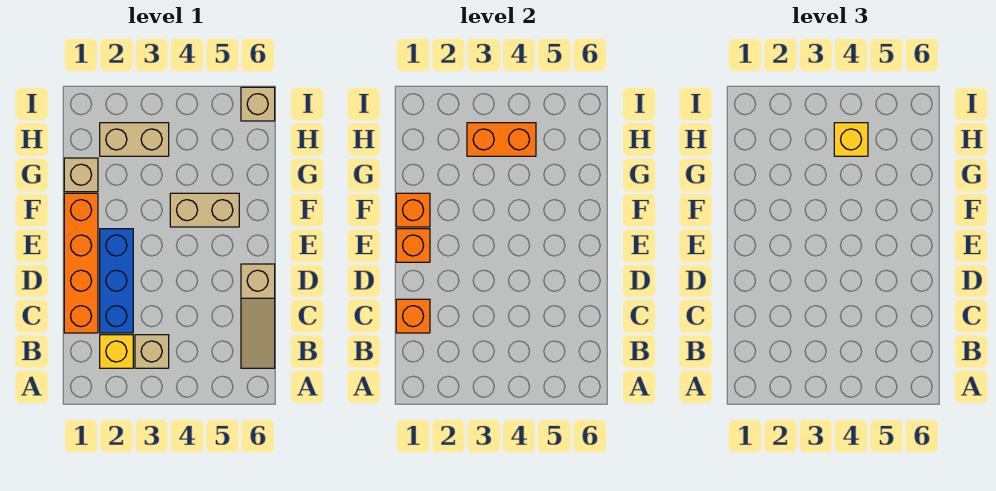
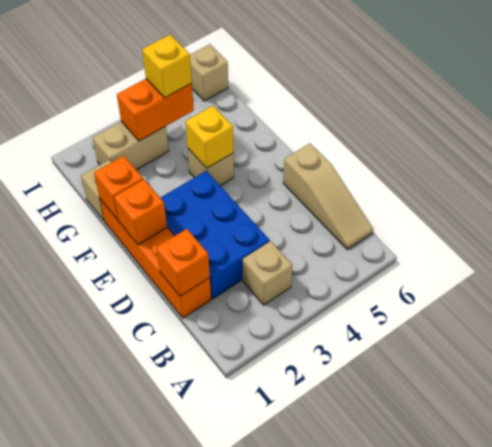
yellow brick B2 level 1 -> yellow brick F4 level 2
blue brick C2:E2 level 1 -> blue brick C2:E3 level 1
tan brick F4:F5 level 1 -> tan brick F4 level 1

